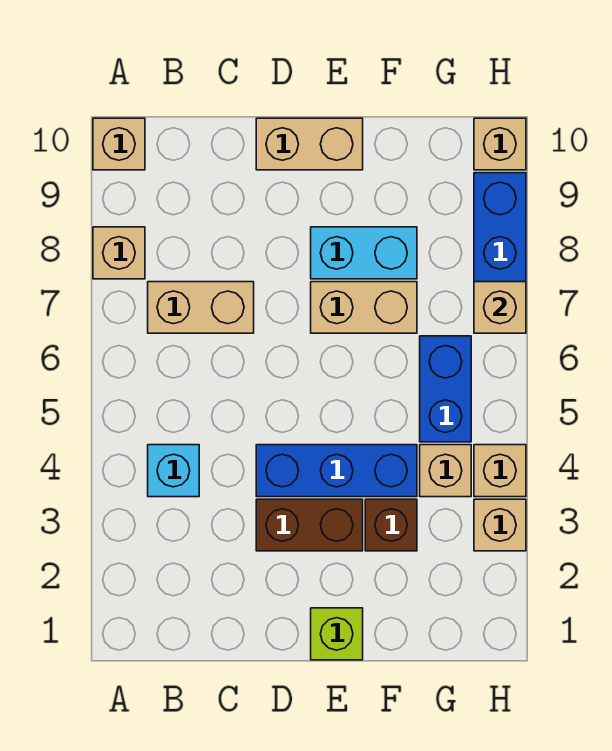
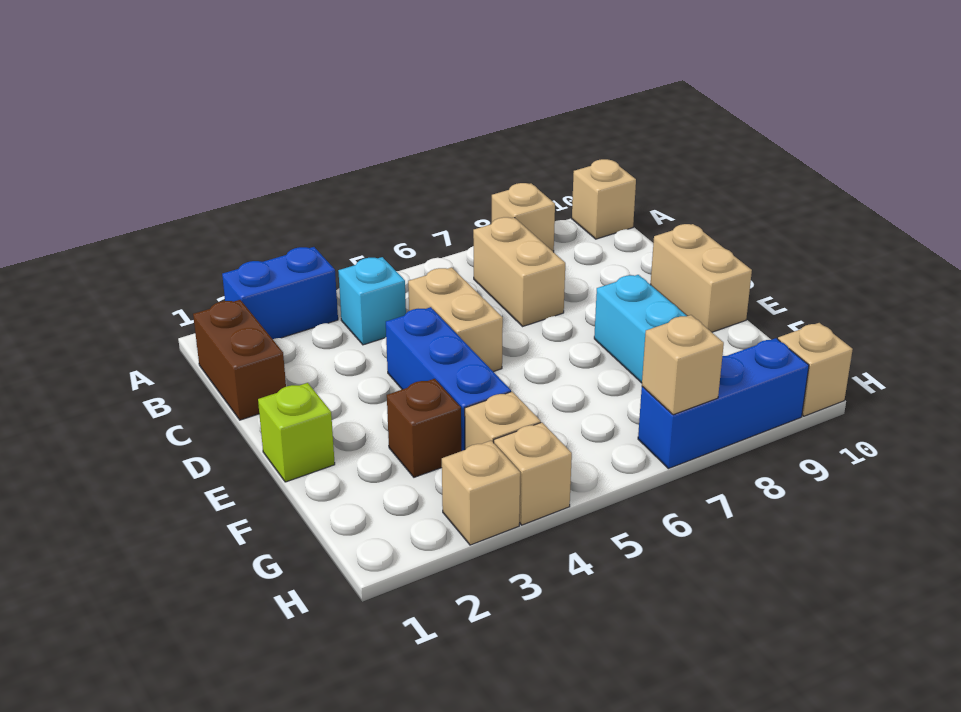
brown brick D3:E3 level 1 -> brown brick B1:C1 level 1
tan brick E7:F7 level 1 -> tan brick C5:D5 level 1
blue brick G5:G6 level 1 -> blue brick A2:A3 level 1

